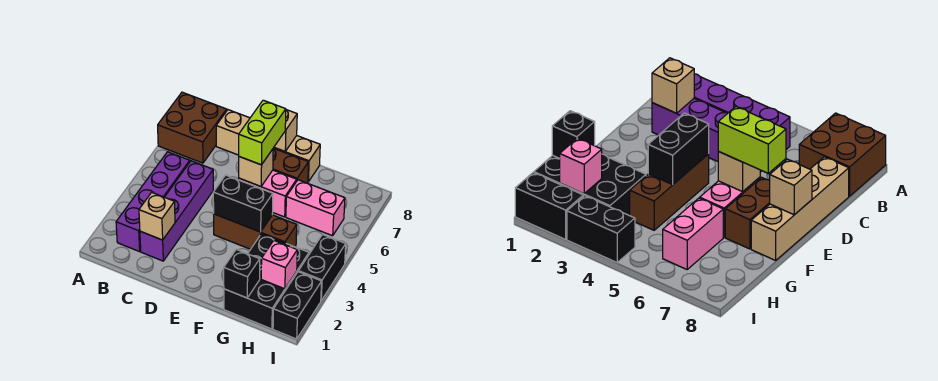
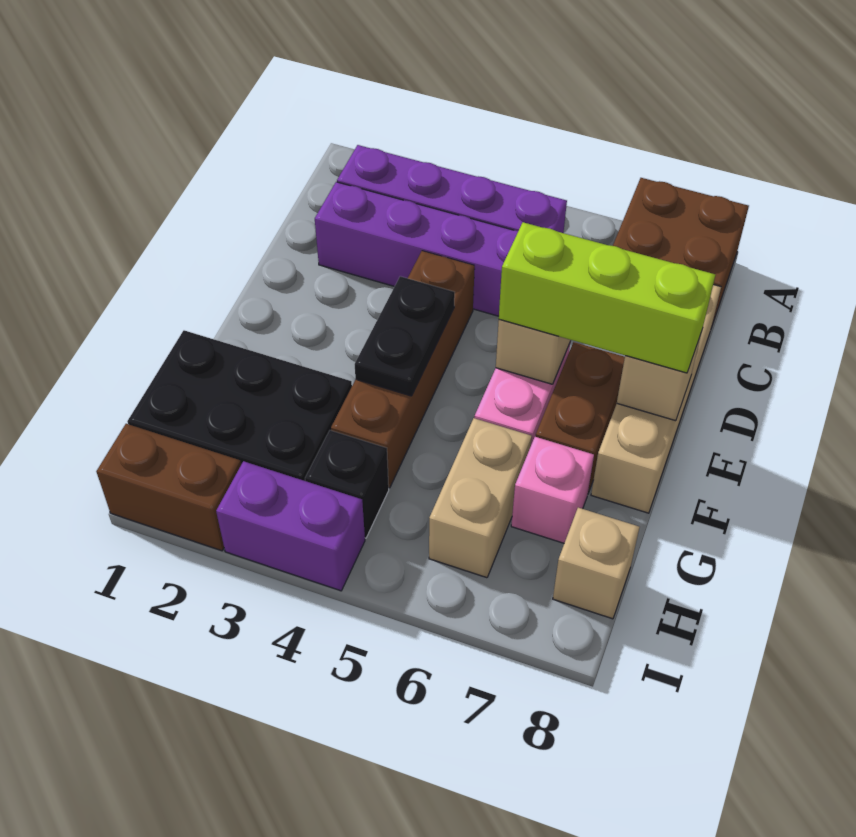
tan brick C2 level 2 -> tan brick H8 level 1
brown brick E4:G4 level 1 -> brown brick D4:G4 level 1
black brick E4:F4 level 2 -> black plate E4:F4 level 2
lime brick E6:E7 level 3 -> lime brick E6:E8 level 3
black brick G1 level 2 -> black brick H4 level 1
pink brick G6:H6 level 1 -> tan brick G6:H6 level 1
pink brick H2 level 2 -> pink brick G7 level 1
black brick I1:I2 level 1 -> brown brick I1:I2 level 1
black brick I3:I4 level 1 -> purple brick I3:I4 level 1

